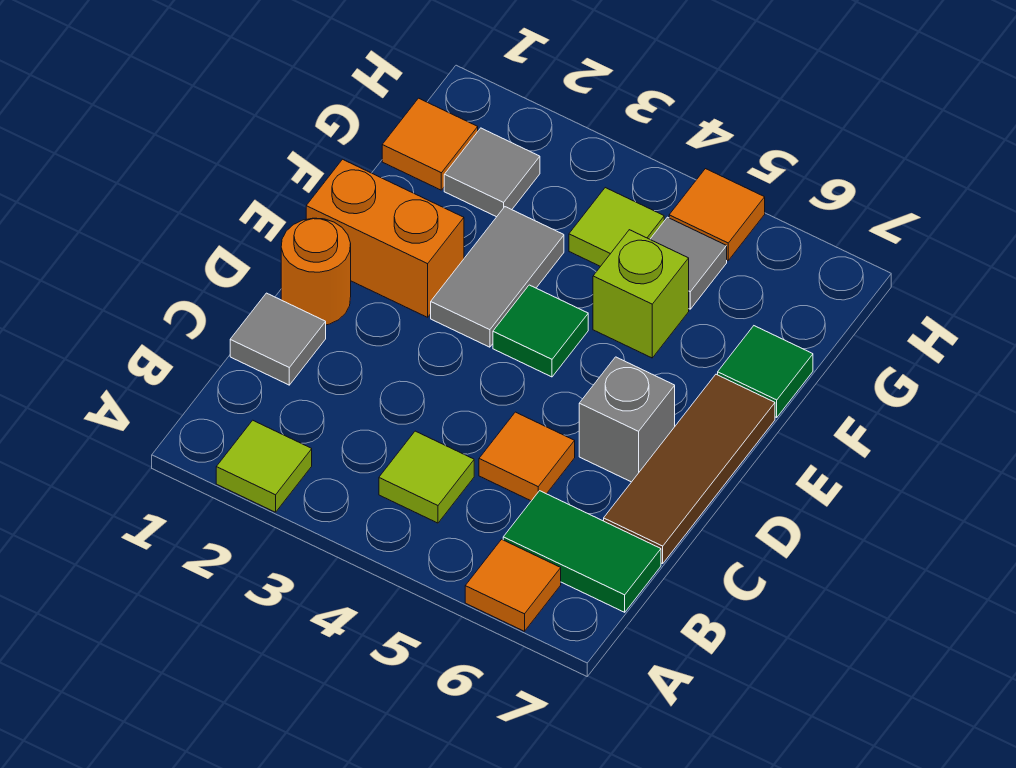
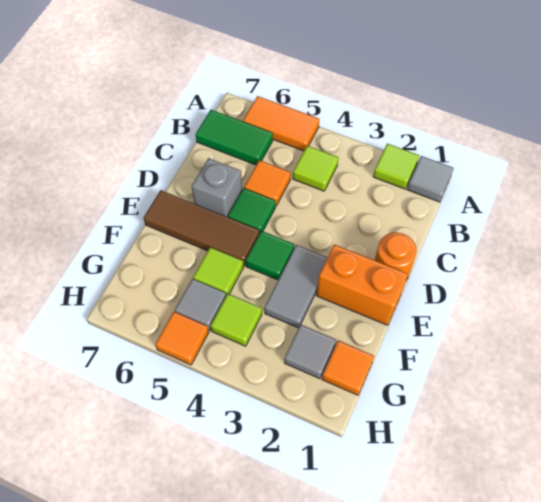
orange tile A6 level 1 -> orange tile A5:A6 level 1
grey tile C1 level 1 -> grey tile A1 level 1
brown tile C7:E7 level 1 -> brown tile E5:E7 level 1
lime brick F5 level 1 -> lime tile F5 level 1
green tile F7 level 1 -> green tile D5 level 1

